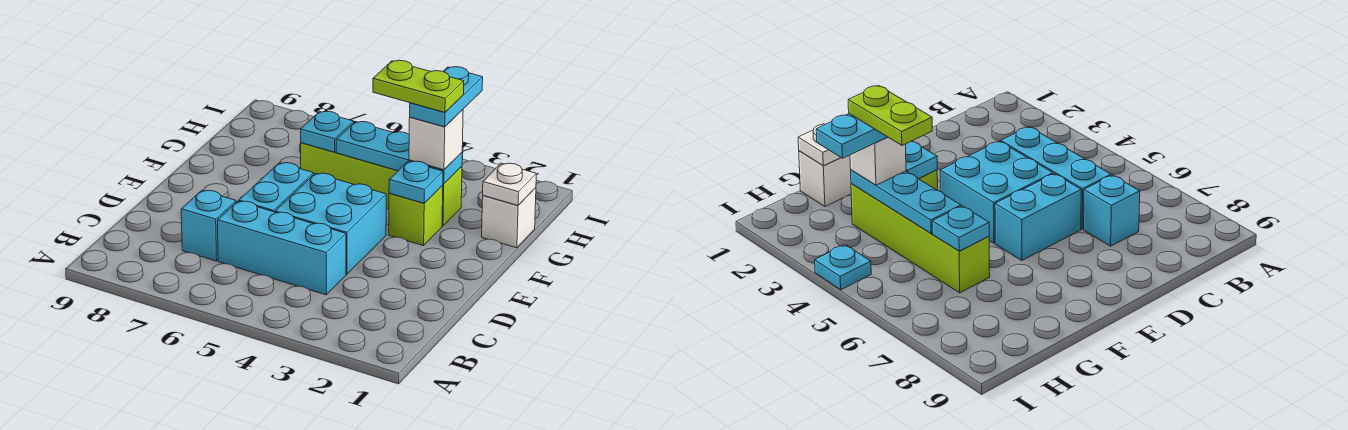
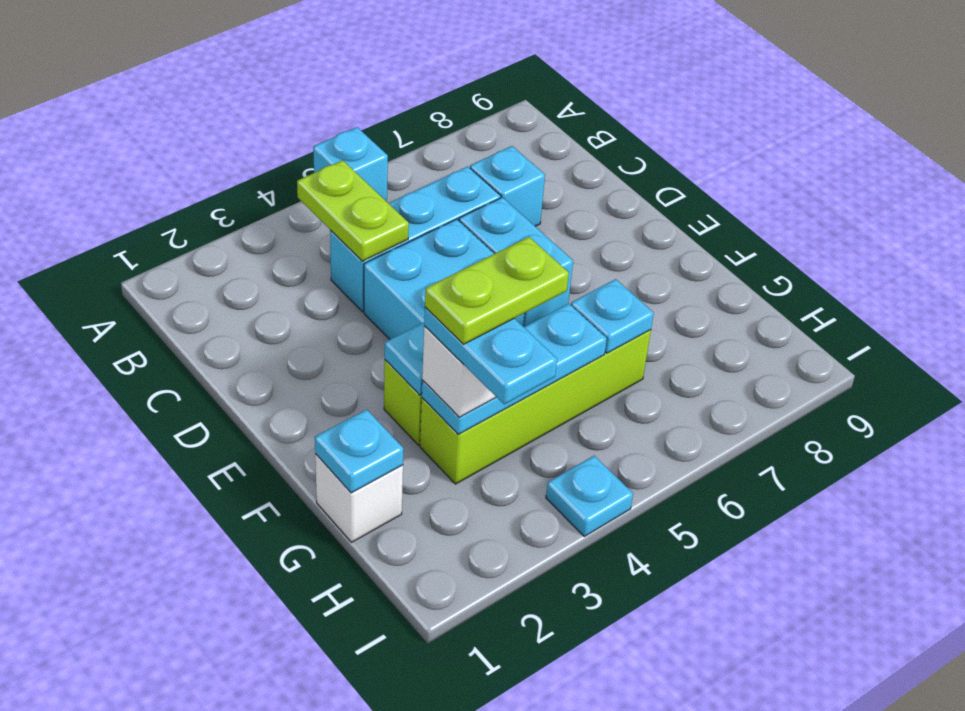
none -> cyan brick A5 level 1
none -> lime plate B4:C4 level 2
white plate G1 level 2 -> cyan plate G1 level 2

